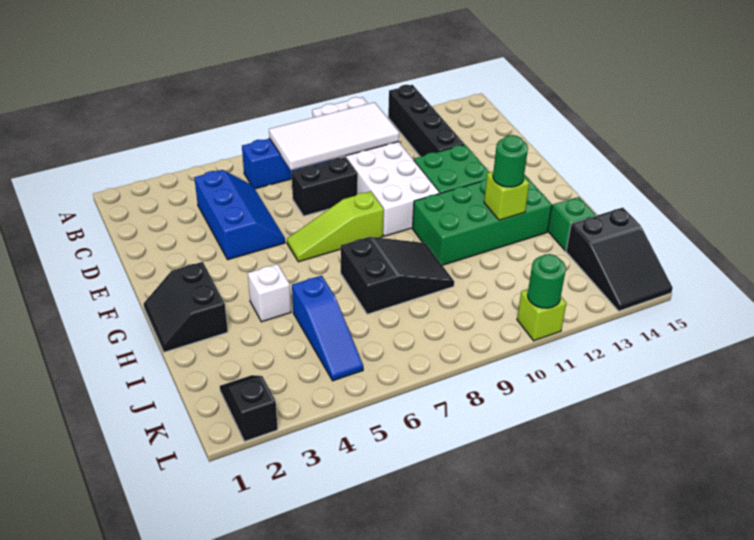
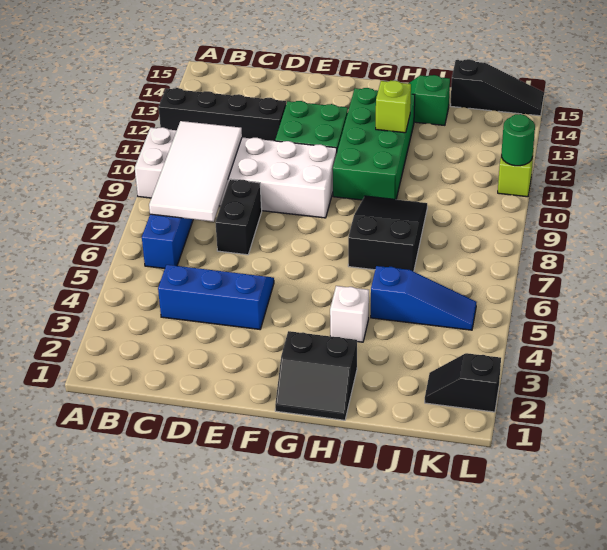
lime slope F6:F8 level 1 top 8 -> none
green round brick H12 level 3 -> none
black slope J14:L15 level 1 top J -> black slope J15:L15 level 1 top J

